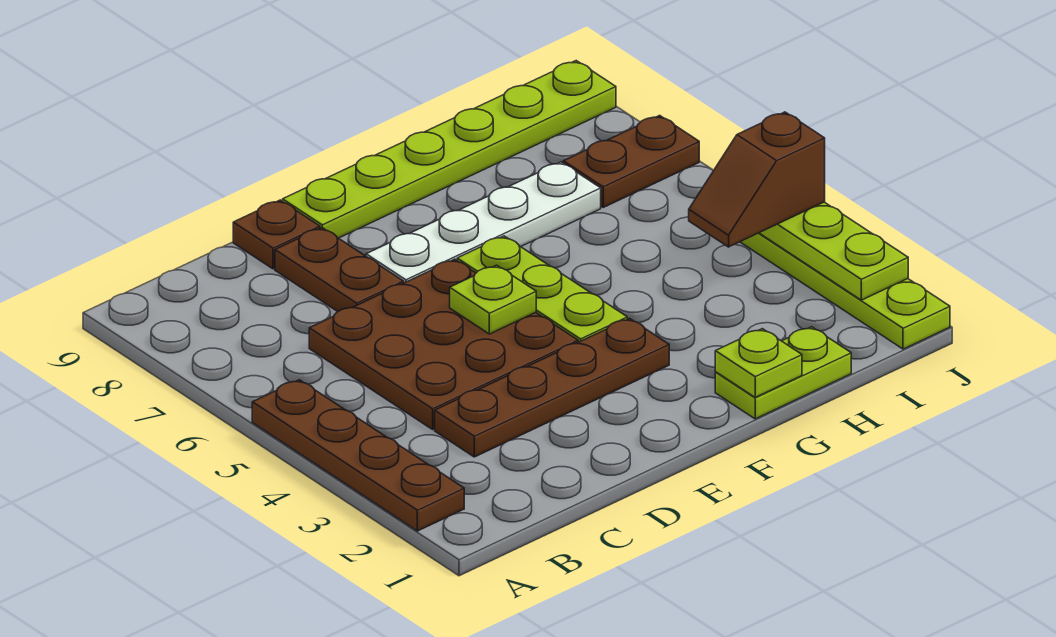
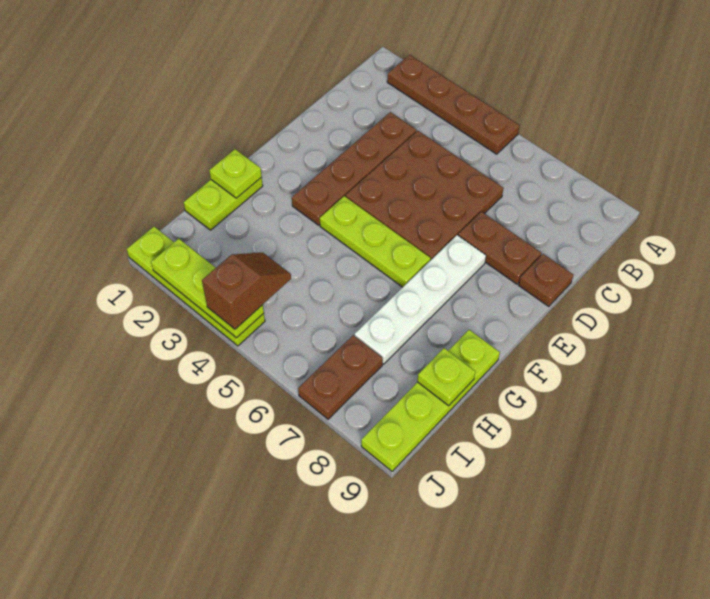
lime plate E5 level 2 -> lime plate H9 level 2
lime plate E9:J9 level 1 -> lime plate G9:J9 level 1

